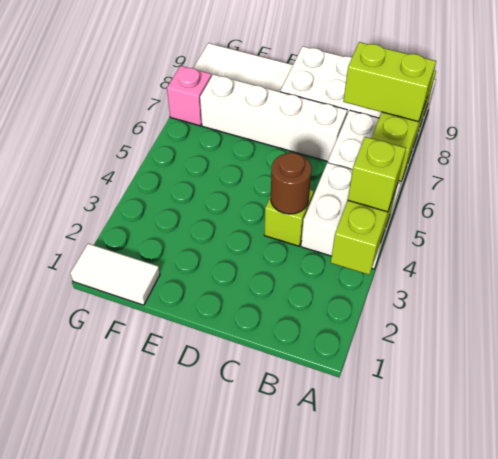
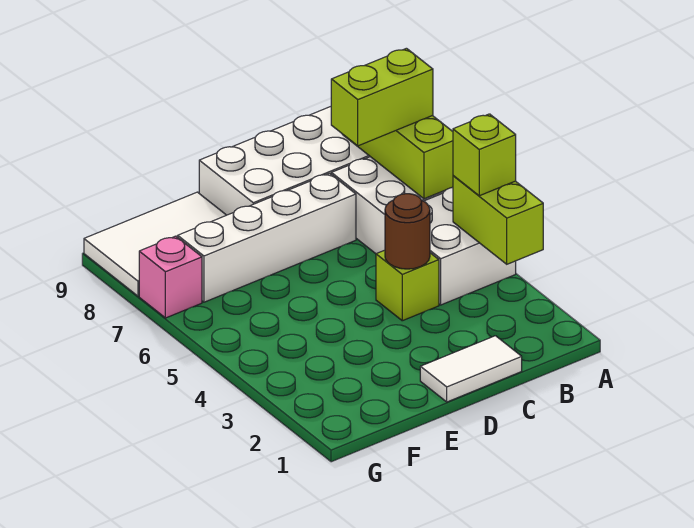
white tile F1:G1 level 1 -> white tile C1:D1 level 1

